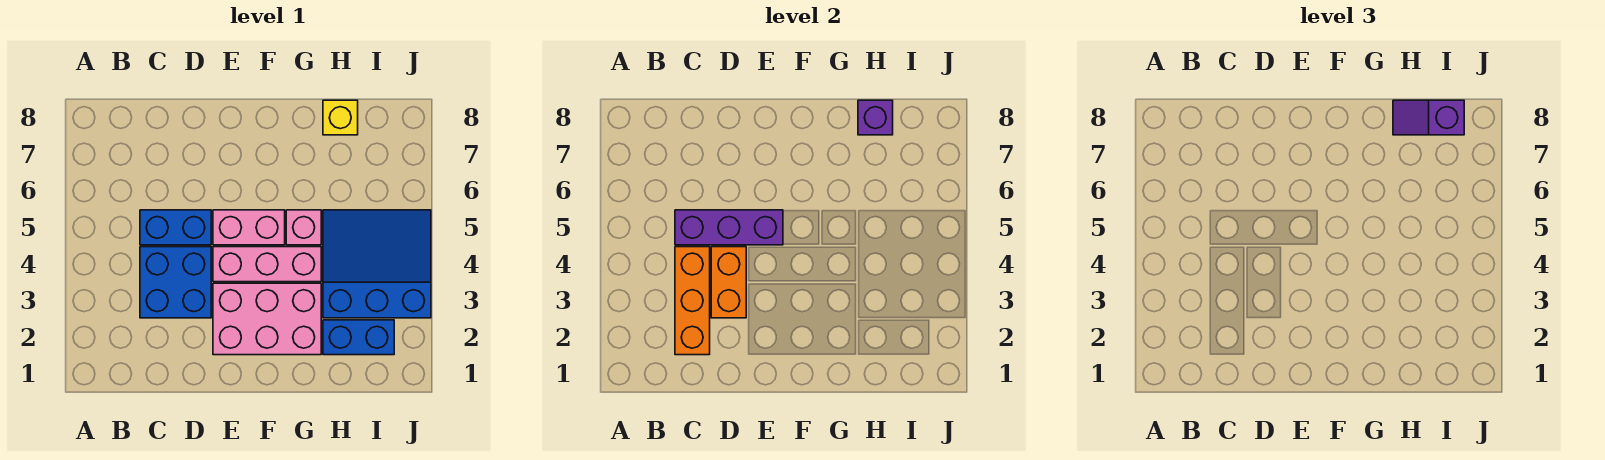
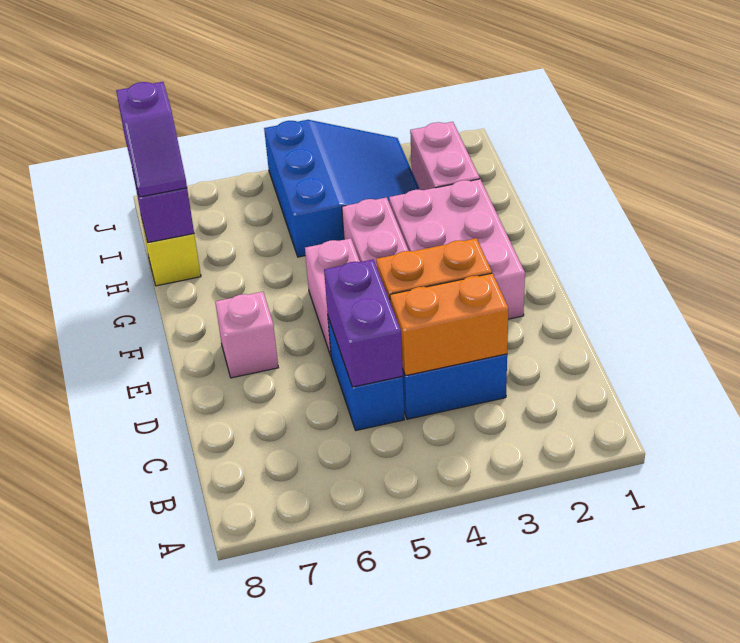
orange brick C2:C4 level 2 -> orange brick C3:C4 level 2
purple brick C5:E5 level 2 -> purple brick C5:D5 level 2
pink brick G5 level 1 -> pink brick E7 level 1
blue brick H2:I2 level 1 -> pink brick H2:I2 level 1
blue slope H3:J5 level 1 top 3 -> blue slope H3:J5 level 1 top 5

